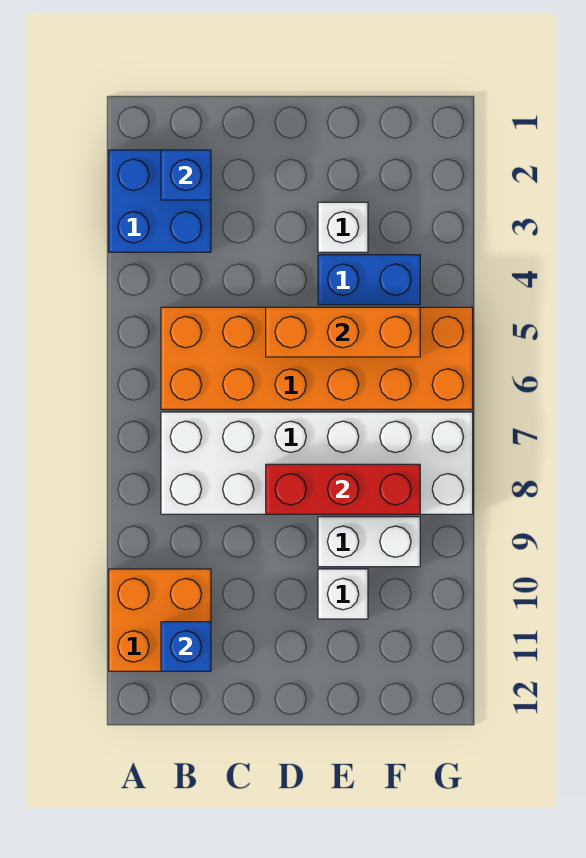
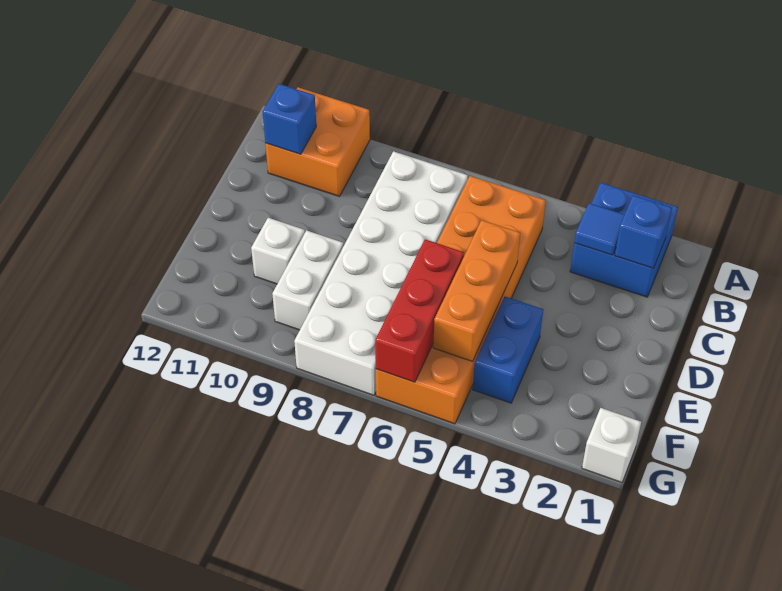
none -> blue tile B3 level 2
red brick D8:F8 level 2 -> red brick E6:G6 level 2
white brick E3 level 1 -> white brick G1 level 1

